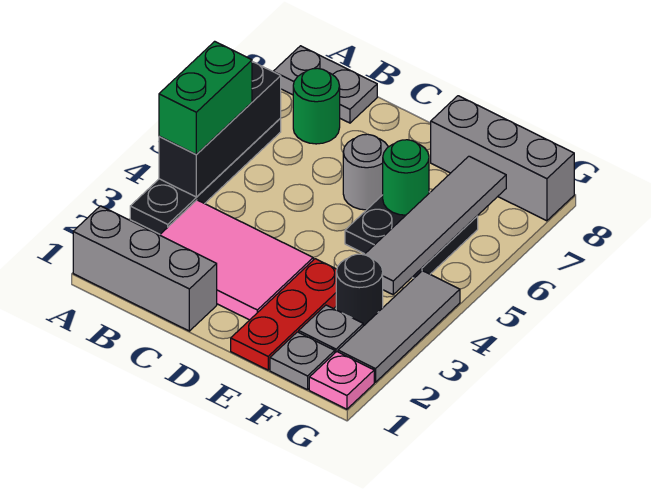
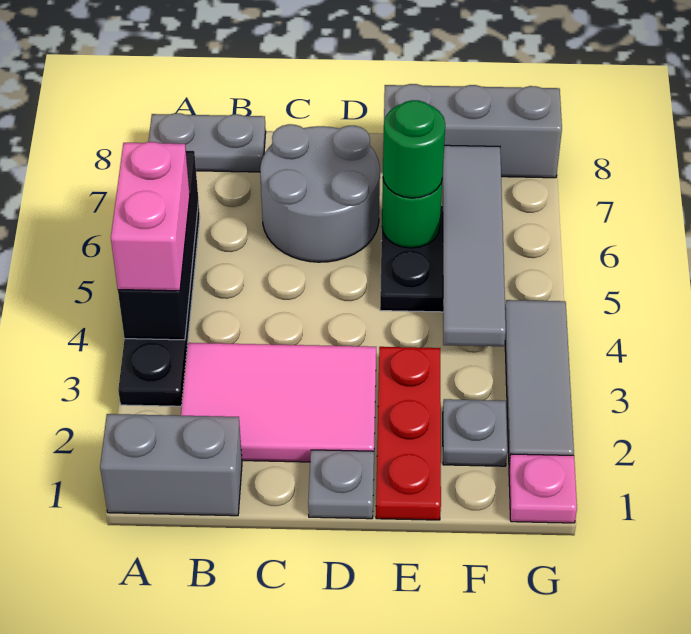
grey brick A1:C1 level 1 -> grey brick A1:B1 level 1
green brick A4:A5 level 3 -> pink brick A4:A5 level 3
green round brick B7 level 1 -> green round brick E6 level 3
grey round brick D6 level 1 -> grey round brick C6:D7 level 1
grey plate F1 level 1 -> grey plate D1 level 1
black round brick F3 level 1 -> none

